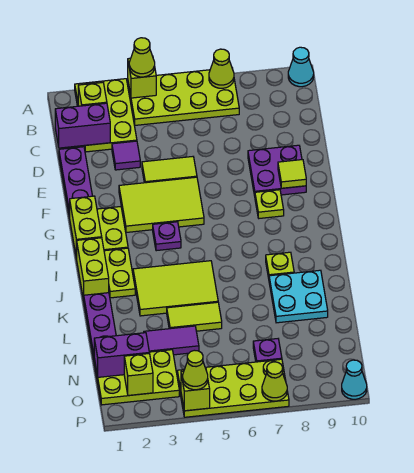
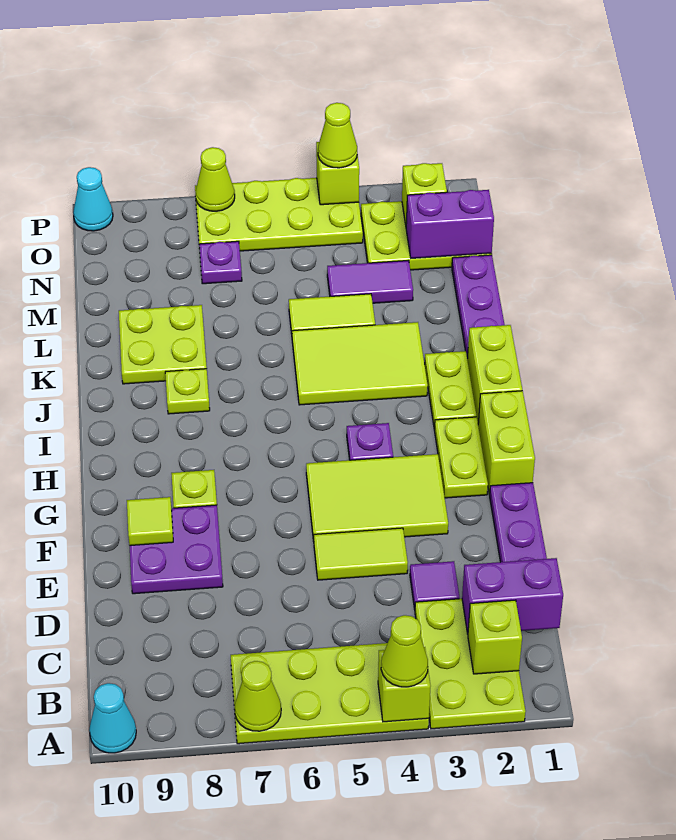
cyan plate K8:L9 level 1 -> lime plate K8:L9 level 1

